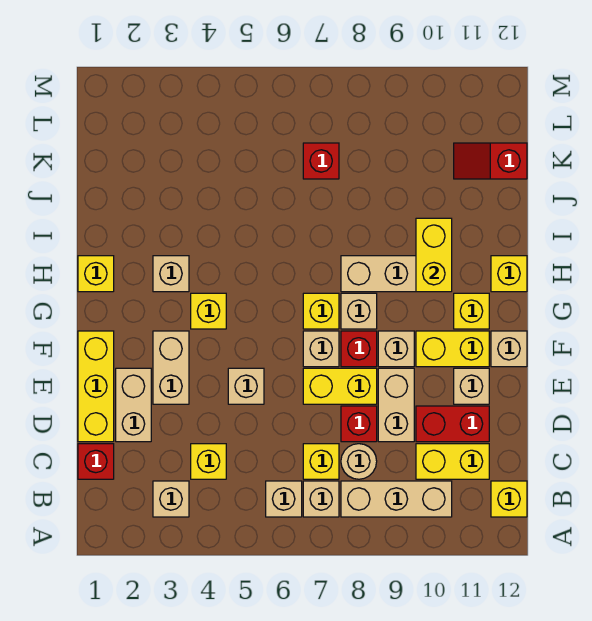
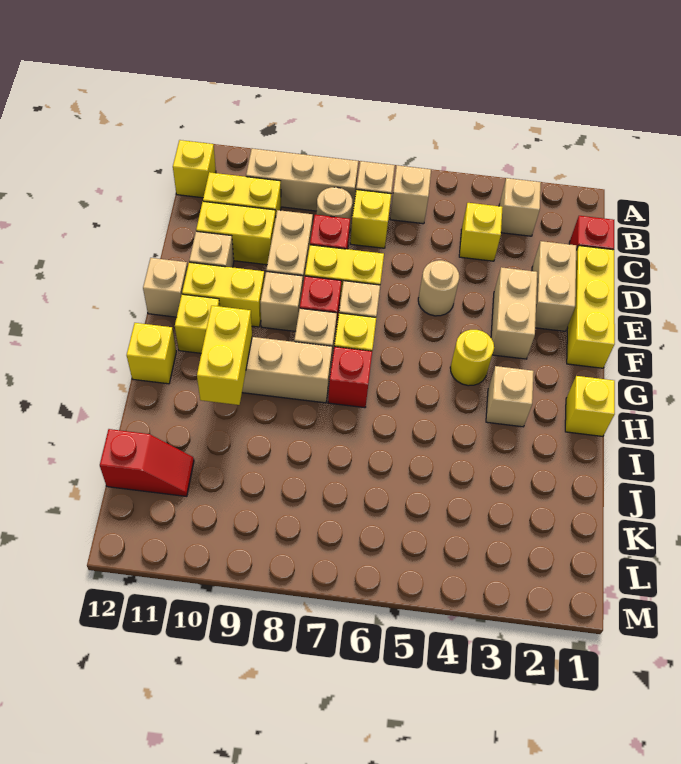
red brick D10:D11 level 1 -> yellow brick D10:D11 level 1
tan brick E5 level 1 -> tan round brick E5 level 1
yellow brick G4 level 1 -> yellow round brick G4 level 1
red brick K7 level 1 -> red brick H7 level 1

